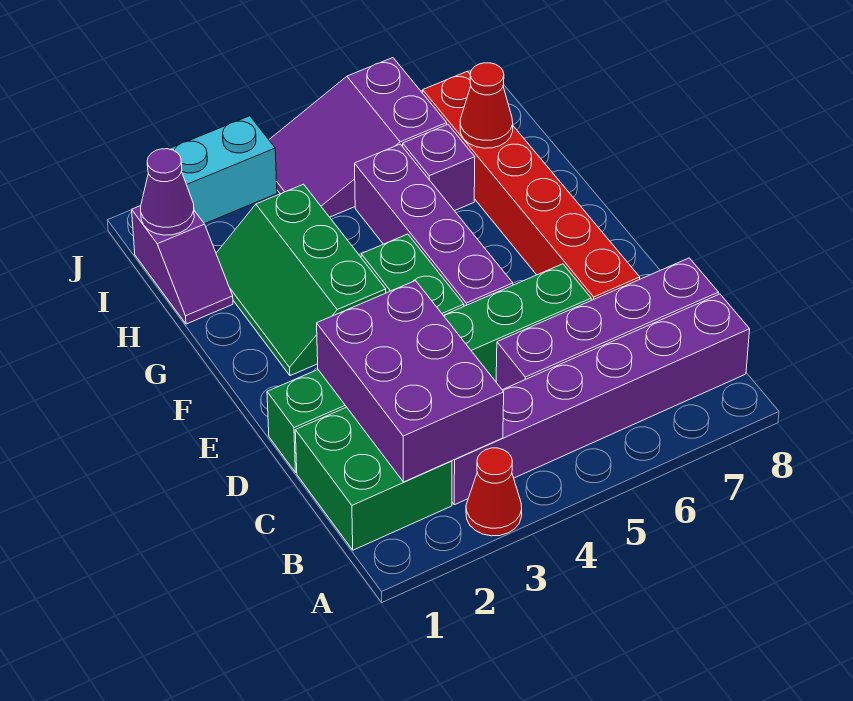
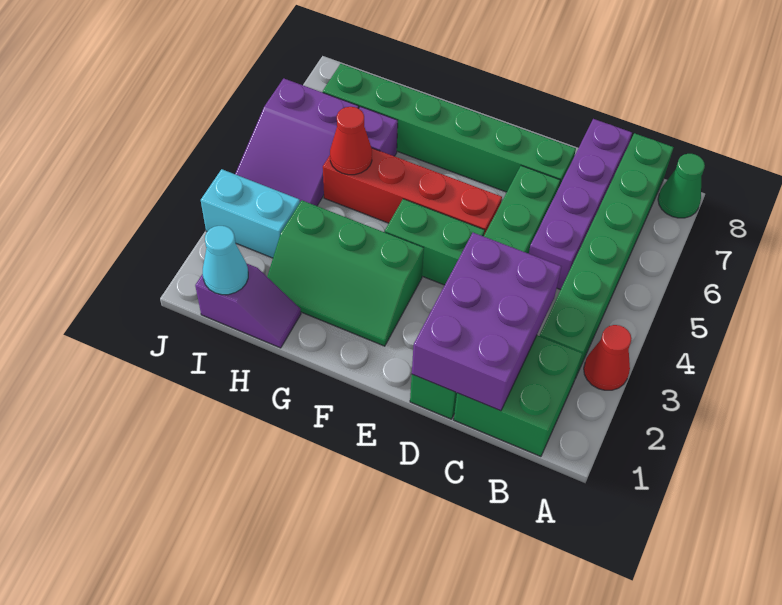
none -> green cone A8 level 1
purple brick B2:D3 level 2 -> purple brick C1:D3 level 2
purple brick B3:B8 level 1 -> green brick B3:B8 level 1
red brick D7:I7 level 1 -> green brick D7:I7 level 1
purple brick E5:H5 level 1 -> red brick E5:H5 level 1
red cone H7 level 2 -> red cone H5 level 2
purple cone I1 level 2 -> cyan cone I1 level 2
cyan brick J2:J3 level 1 -> cyan brick I3:J3 level 1

